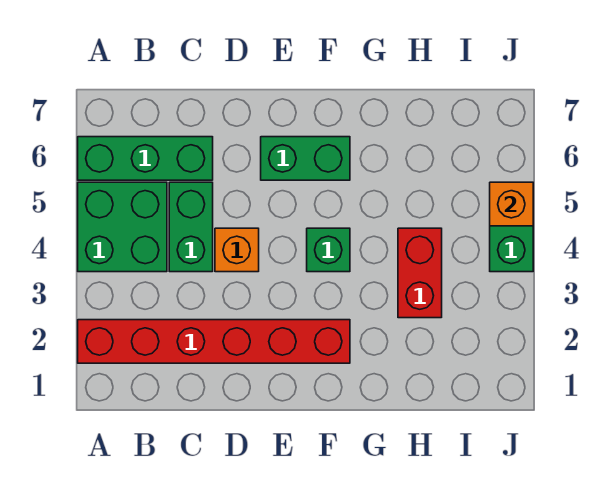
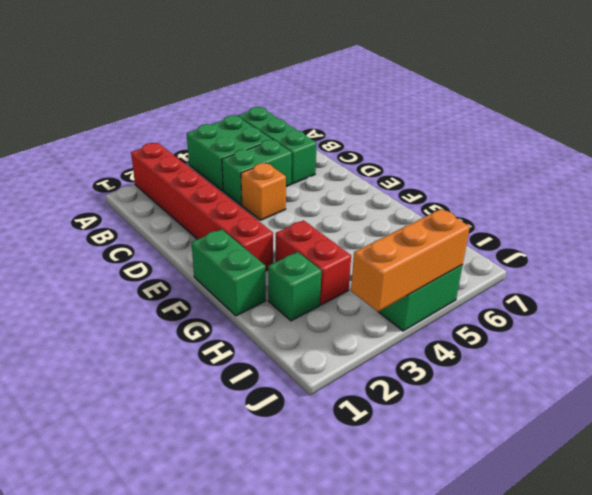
green brick E6:F6 level 1 -> green brick F1:G1 level 1
green brick F4 level 1 -> green brick H2 level 1
red brick H3:H4 level 1 -> red brick G3:H3 level 1
orange brick J5 level 2 -> orange brick J3:J5 level 2

